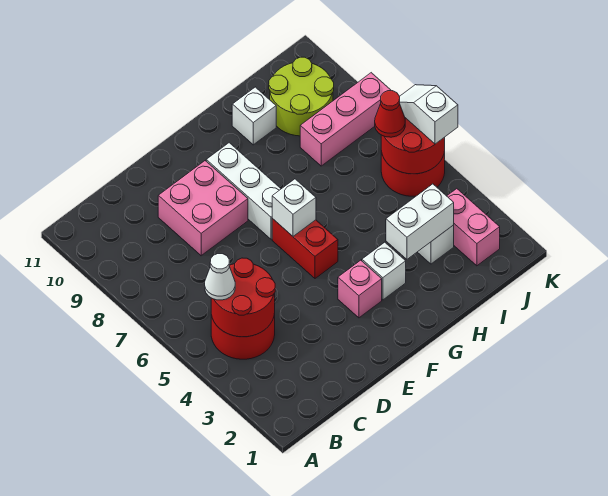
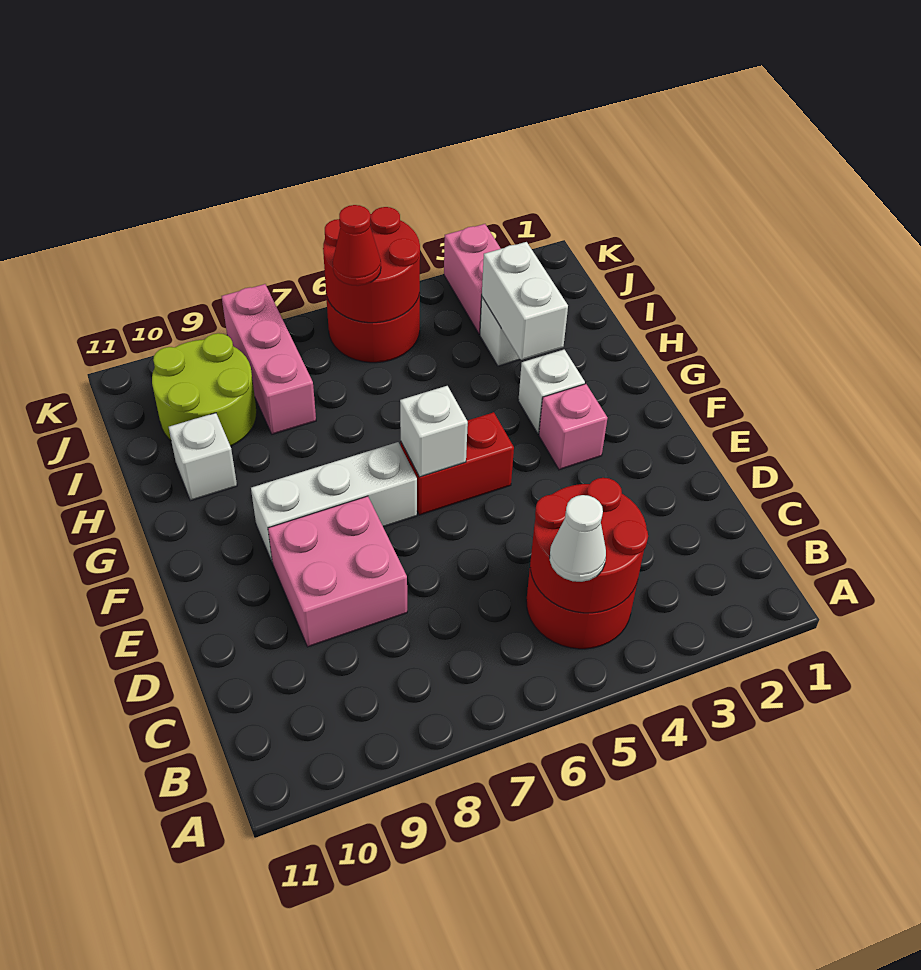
pink brick J2:J3 level 1 -> pink brick J3:K3 level 1
white slope K5:K6 level 3 top 5 -> none

